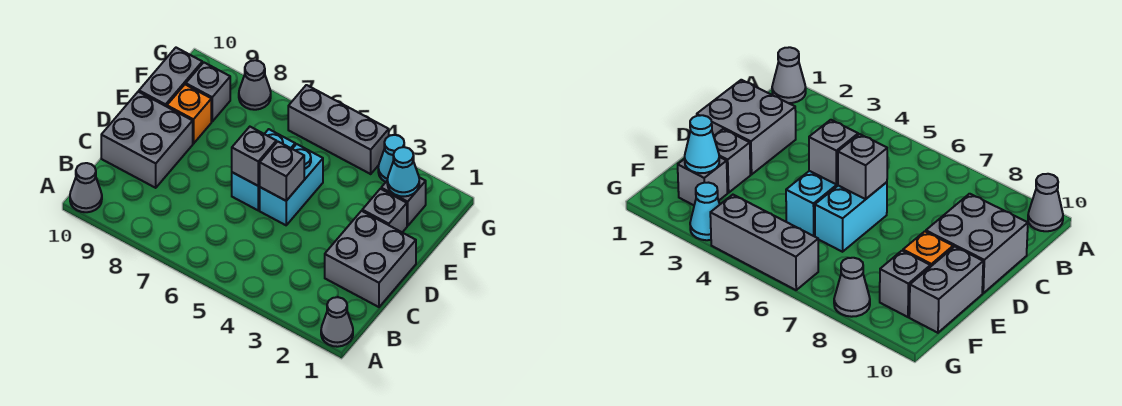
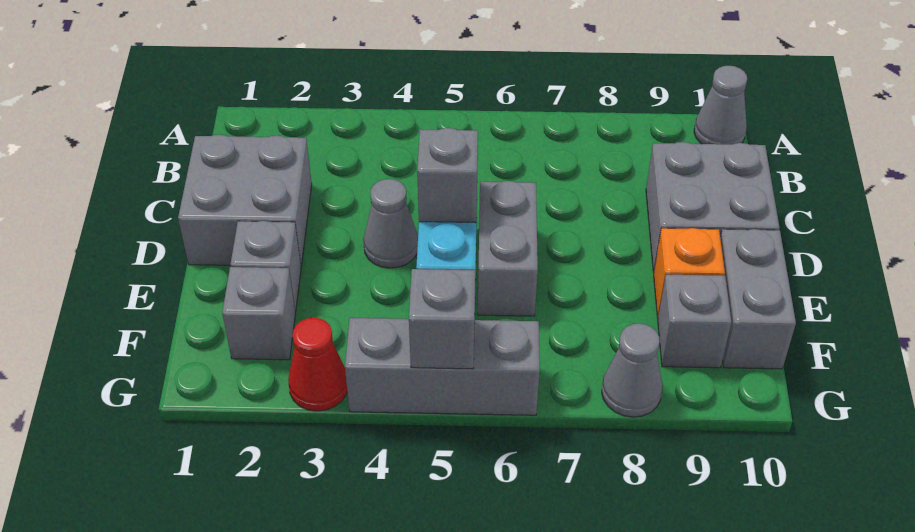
grey cone A1 level 1 -> grey cone D4 level 1
cyan brick D6:E6 level 1 -> grey brick D6:E6 level 1
grey brick D6 level 2 -> grey brick G5 level 2
cyan cone F2 level 2 -> none
cyan cone G3 level 1 -> red cone G3 level 1

